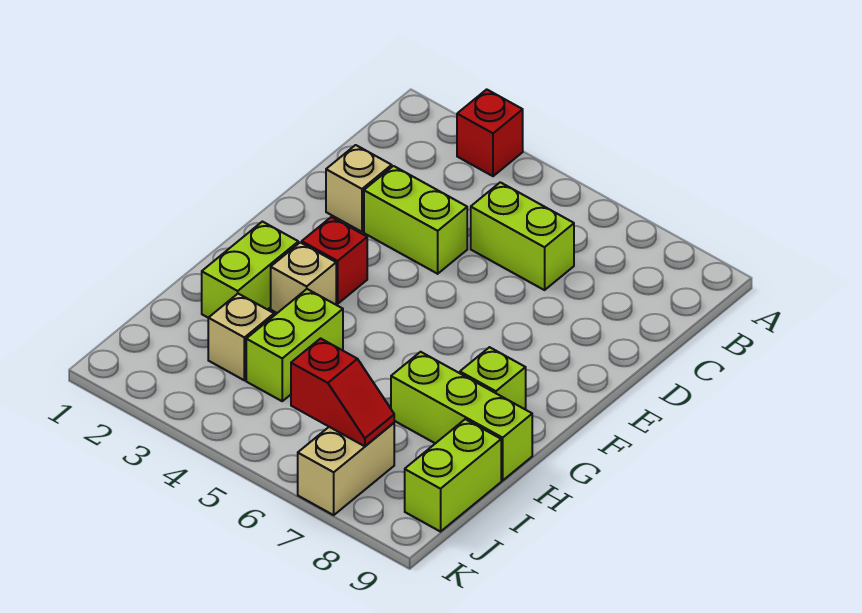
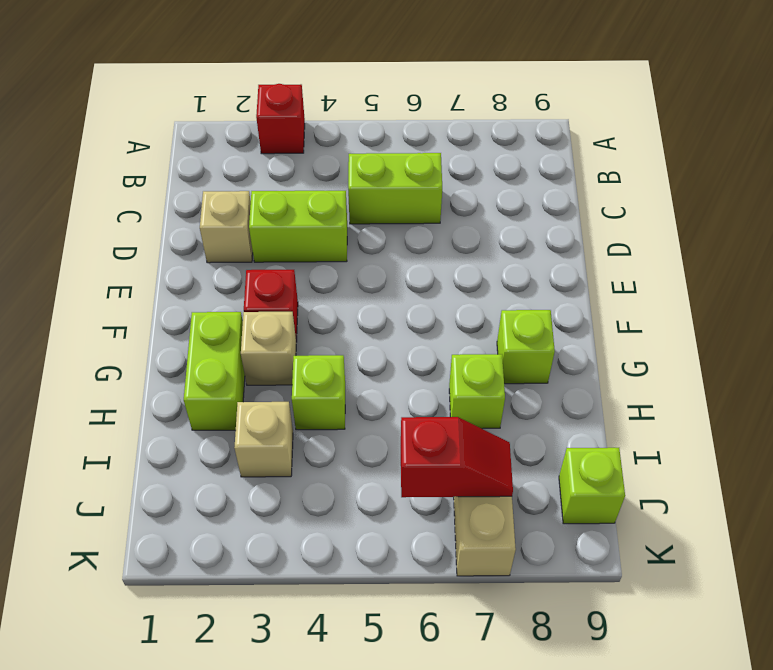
lime brick H4:I4 level 1 -> lime brick H4 level 1
lime brick H7:H9 level 1 -> lime brick H7 level 1
lime brick I9:J9 level 1 -> lime brick J9 level 1

